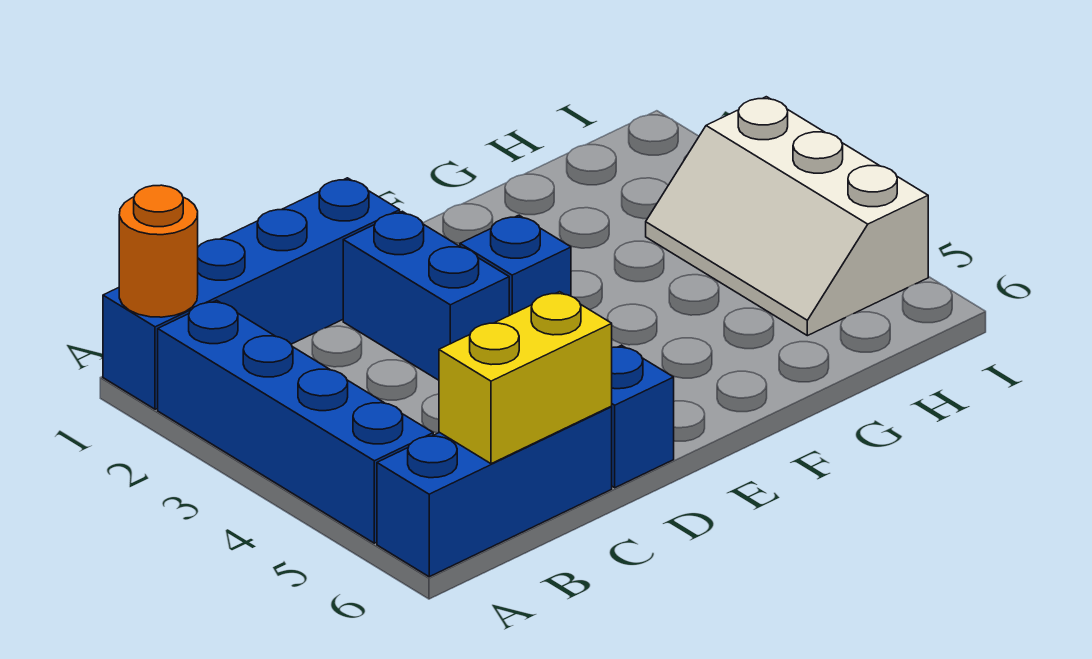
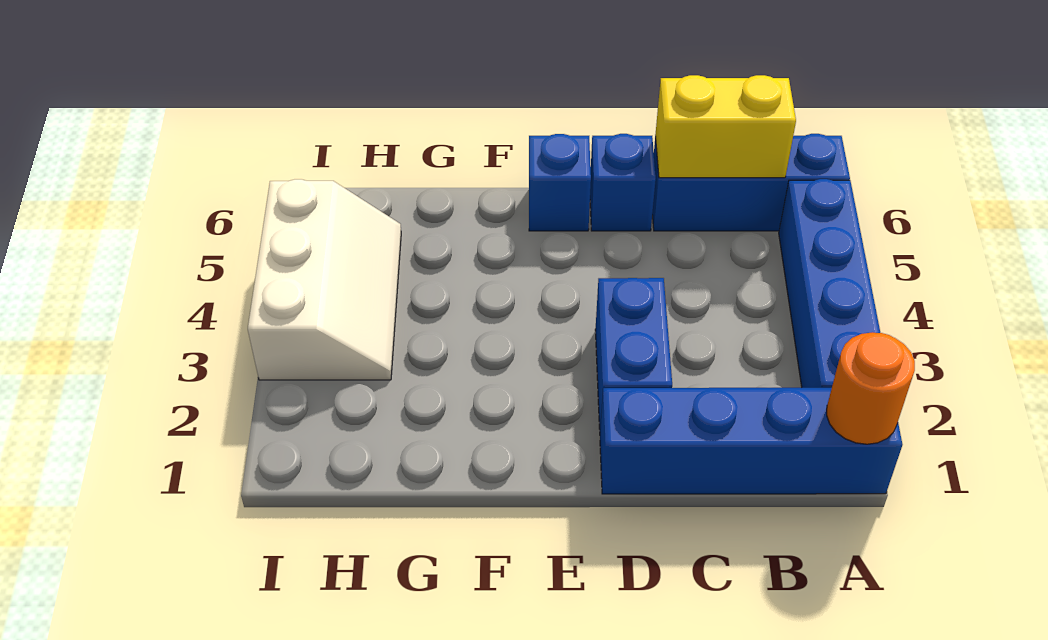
blue brick E3 level 1 -> blue brick E6 level 1

